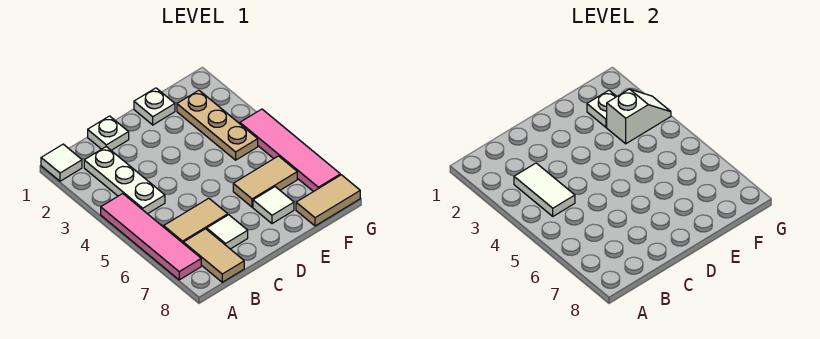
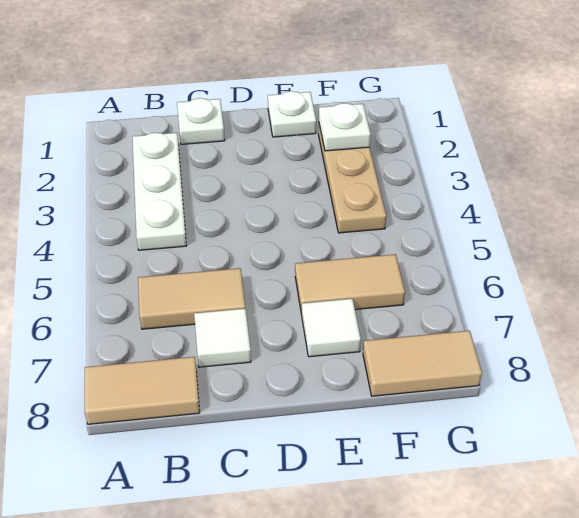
white tile A1 level 1 -> none
pink tile A4:A7 level 1 -> none
white tile B3:B4 level 2 -> none
tan tile B7:B8 level 1 -> tan tile A8:B8 level 1
white slope F3:G3 level 2 top F -> none
pink tile G4:G7 level 1 -> none

